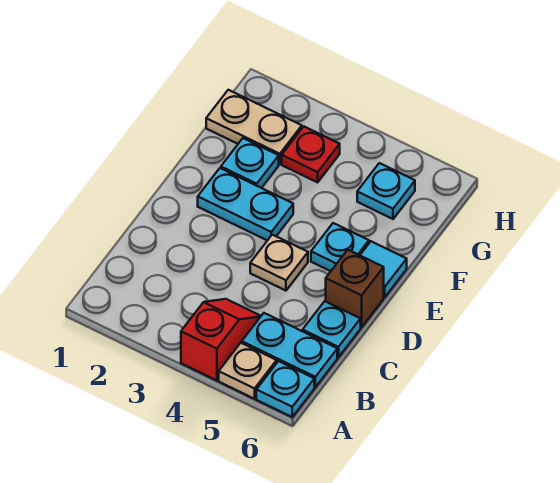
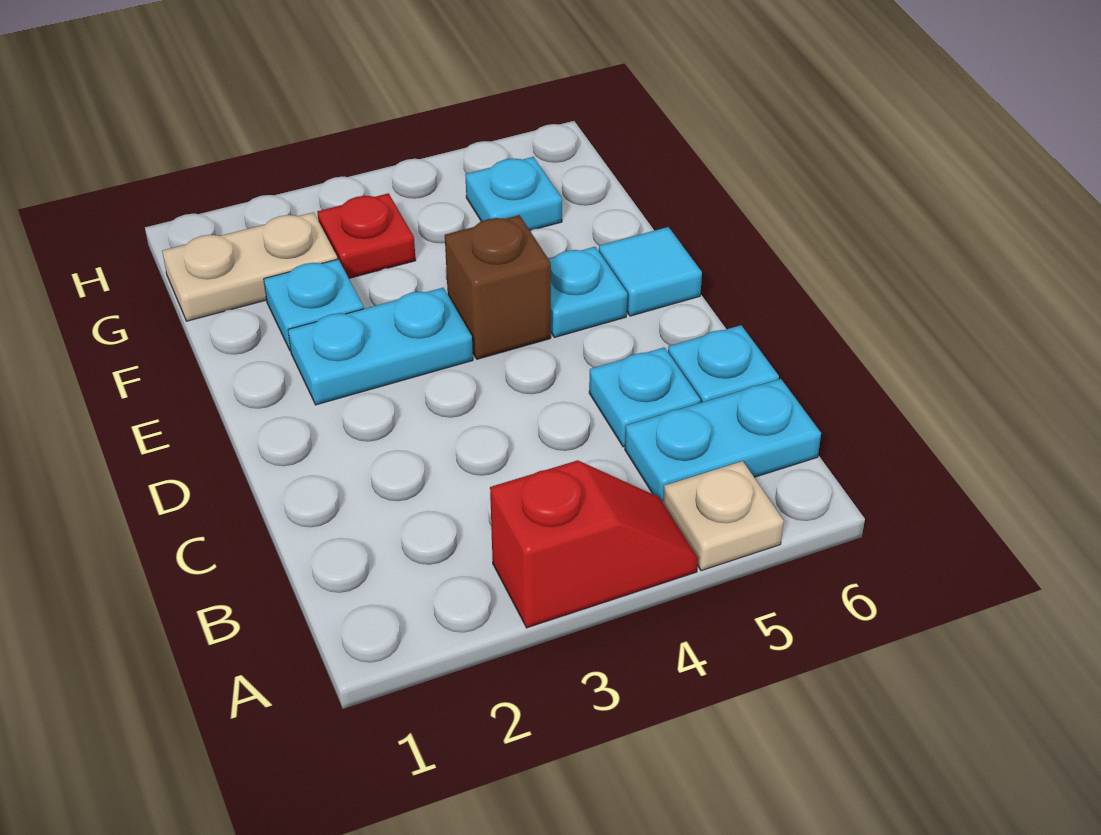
red slope A4:B4 level 1 top A -> red slope A3:A4 level 1 top 3
cyan plate A6 level 1 -> cyan plate C5 level 1
tan plate D4 level 1 -> none
brown brick D6 level 1 -> brown brick E4 level 1

